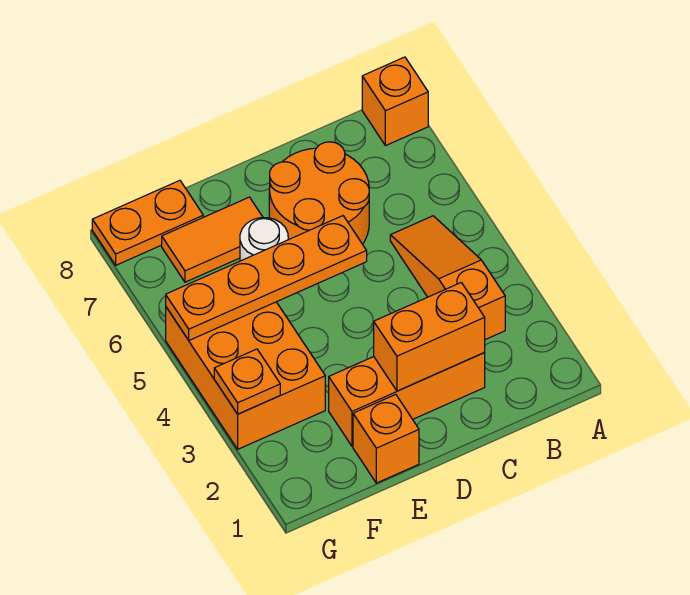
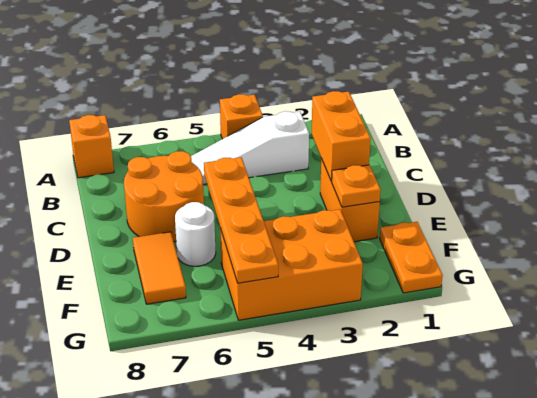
orange slope B3:B5 level 1 top 3 -> white slope B3:B5 level 1 top 3
orange brick C2:E2 level 1 -> orange brick D2:E2 level 1
orange brick E1 level 1 -> orange brick A4 level 1
orange plate F8:G8 level 1 -> orange plate F1:G1 level 1
orange plate G3 level 2 -> orange plate E2 level 2

